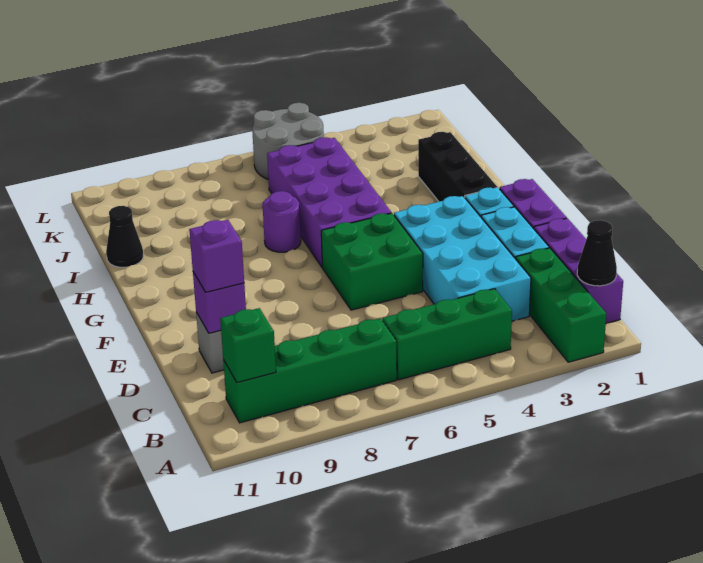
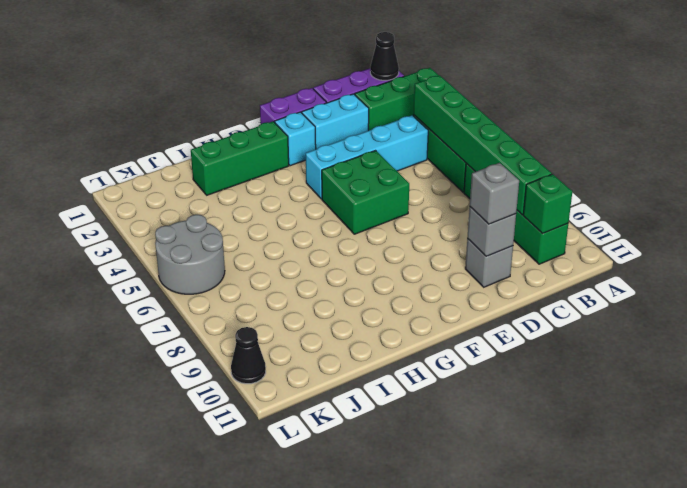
none -> green brick B4:B9 level 2
cyan brick C3:F4 level 1 -> cyan brick C4:F4 level 1
purple brick D10 level 2 -> grey brick D10 level 2
purple brick D10 level 3 -> grey brick D10 level 3
black brick G2:I2 level 1 -> green brick G2:I2 level 1
purple brick G5:J6 level 1 -> none
purple round brick H7 level 1 -> none
black cone I11 level 1 -> black cone L10 level 1

